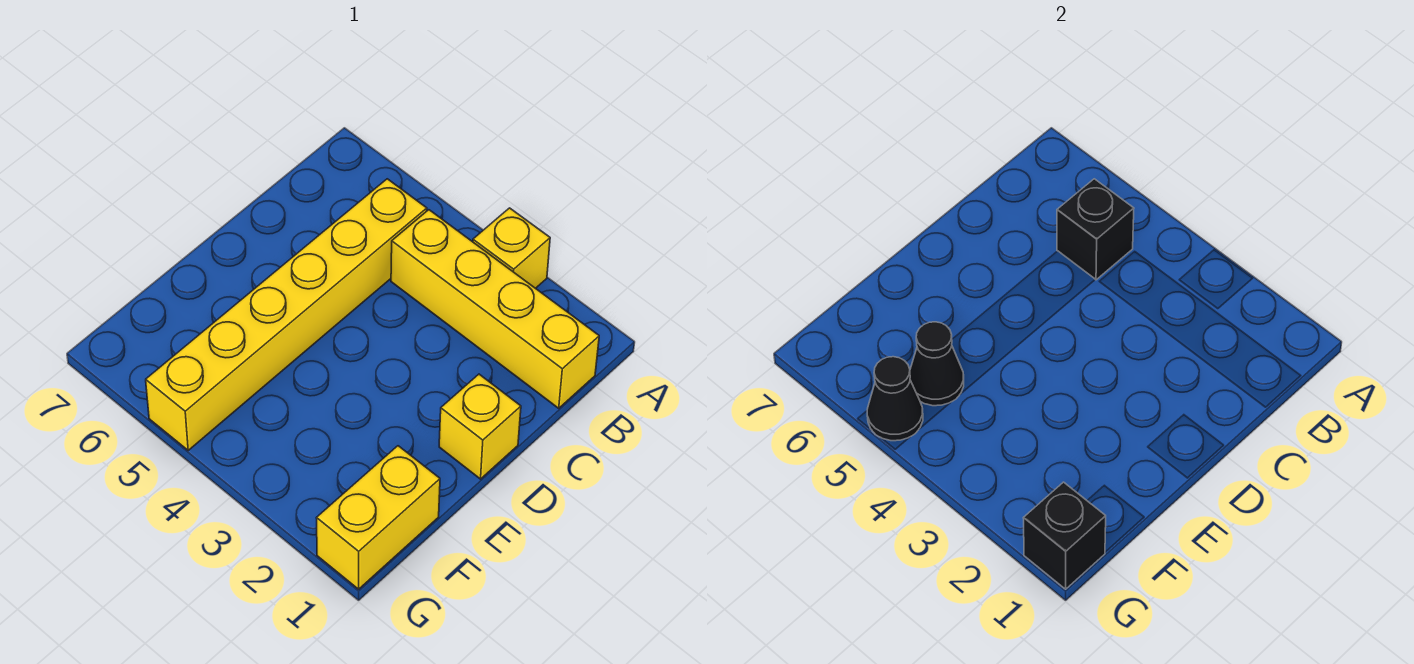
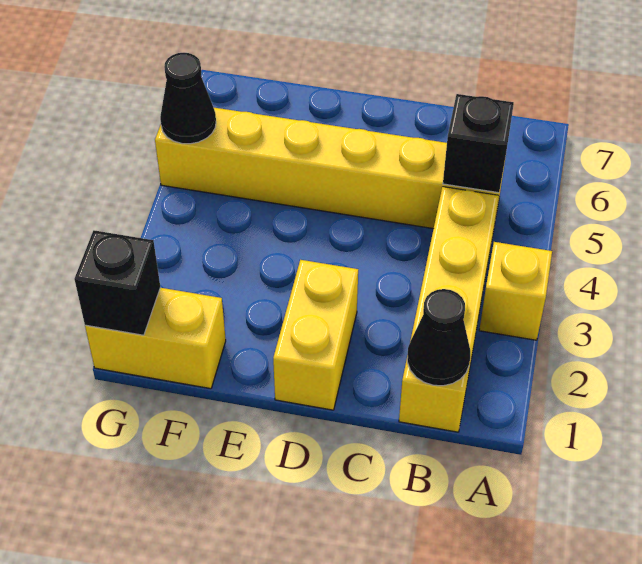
yellow brick D1 level 1 -> yellow brick D1:D2 level 1
black cone F5 level 2 -> black cone B1 level 2

